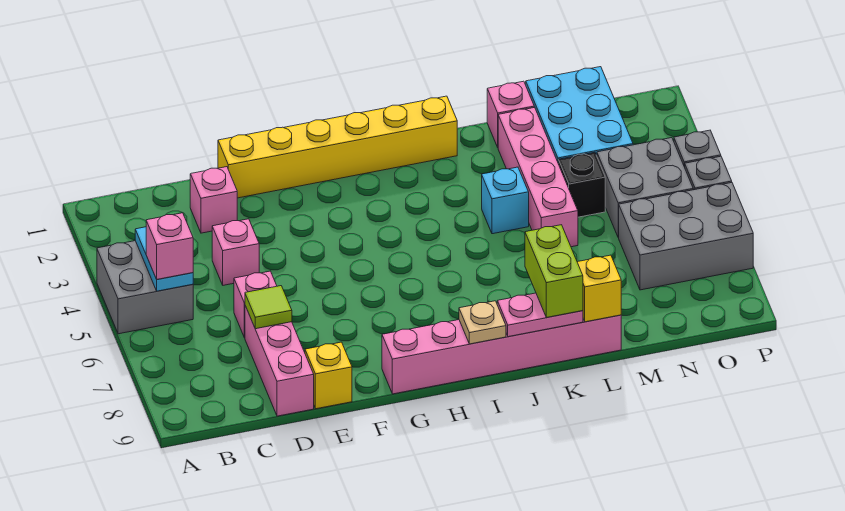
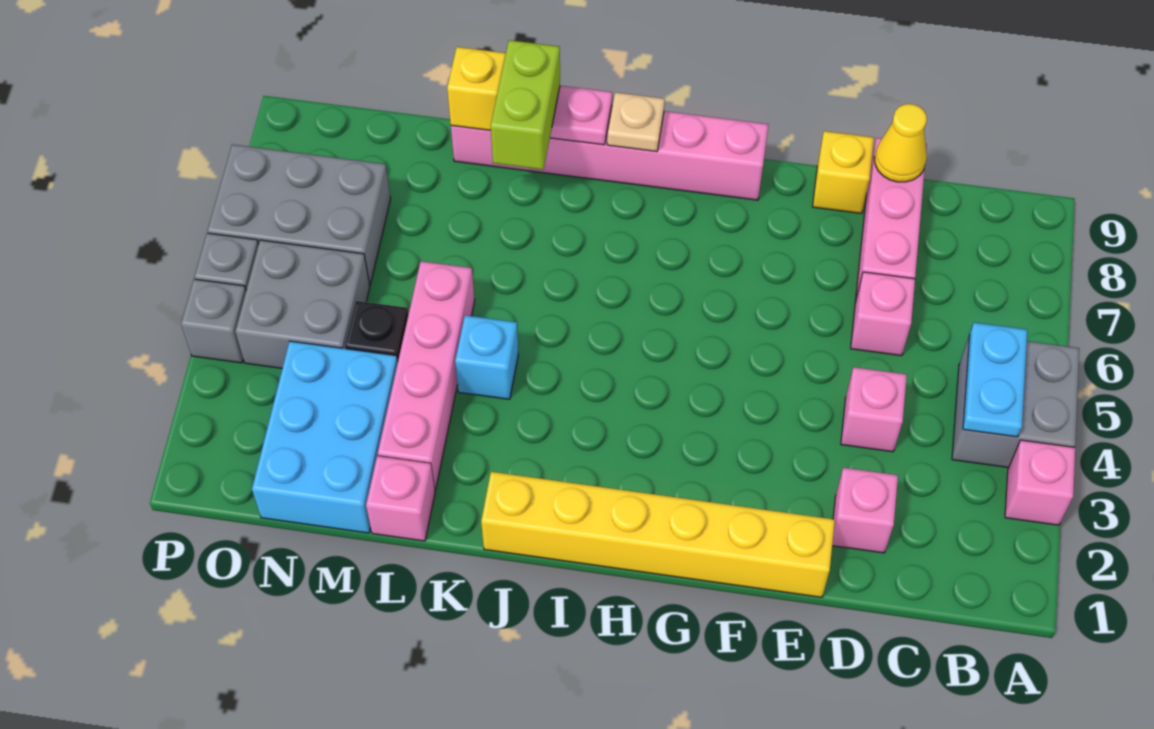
pink brick B5 level 3 -> pink brick A3 level 1
lime tile D7 level 2 -> none
none -> yellow cone D9 level 2

